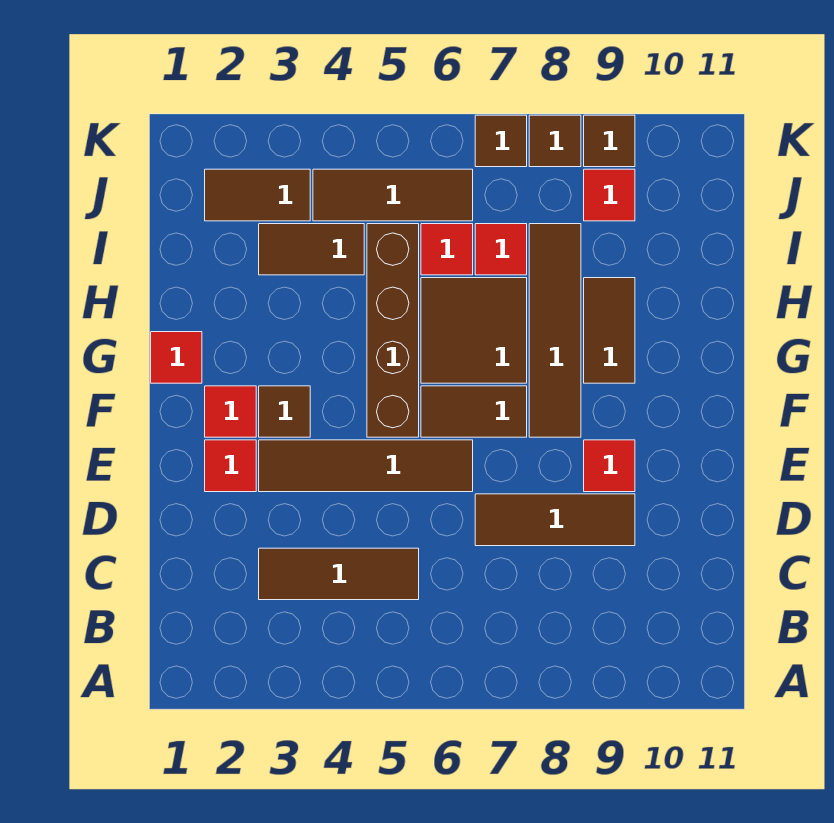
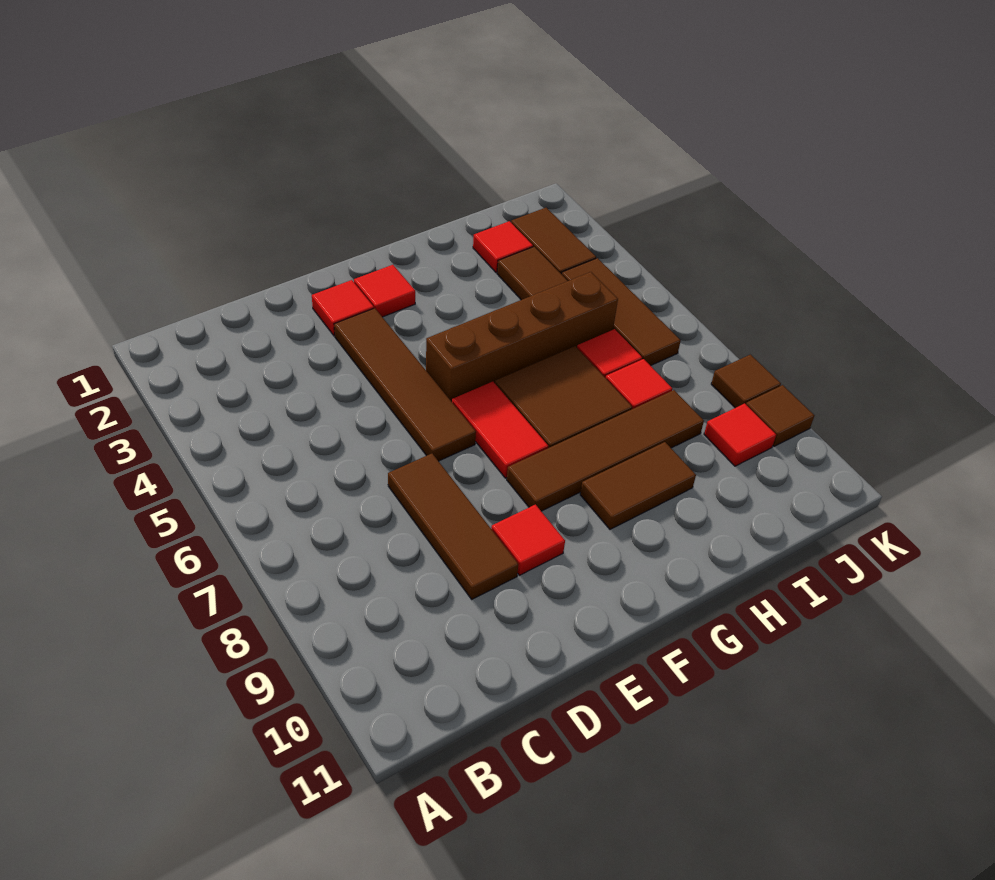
brown tile C3:C5 level 1 -> none
brown tile F3 level 1 -> none
brown tile F6:F7 level 1 -> red tile F6:F7 level 1
red tile G1 level 1 -> red tile I2 level 1
brown tile K7 level 1 -> none

